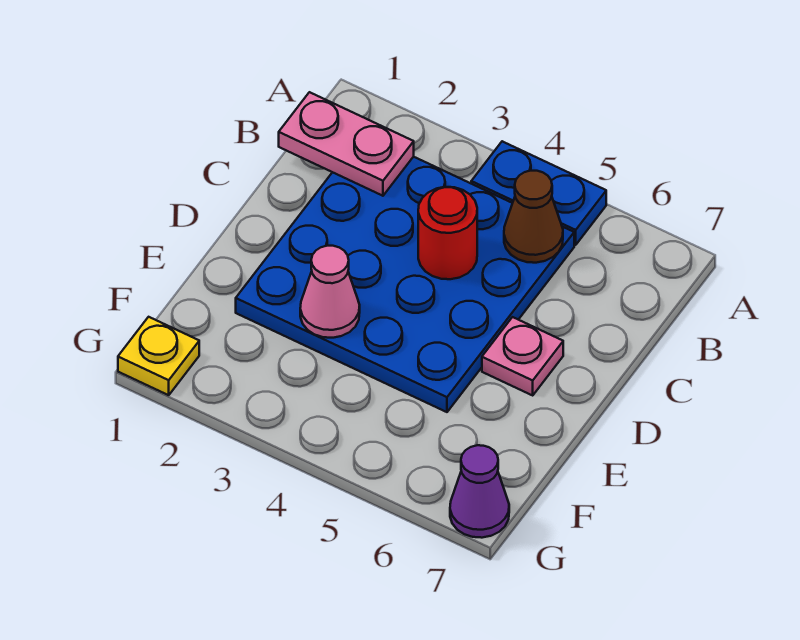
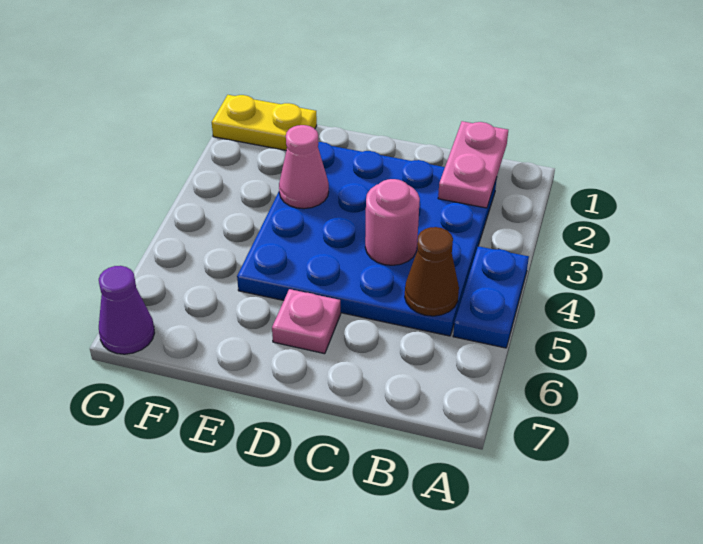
red round brick C4 level 2 -> pink round brick C4 level 2
yellow plate G1 level 1 -> yellow plate F1:G1 level 1

